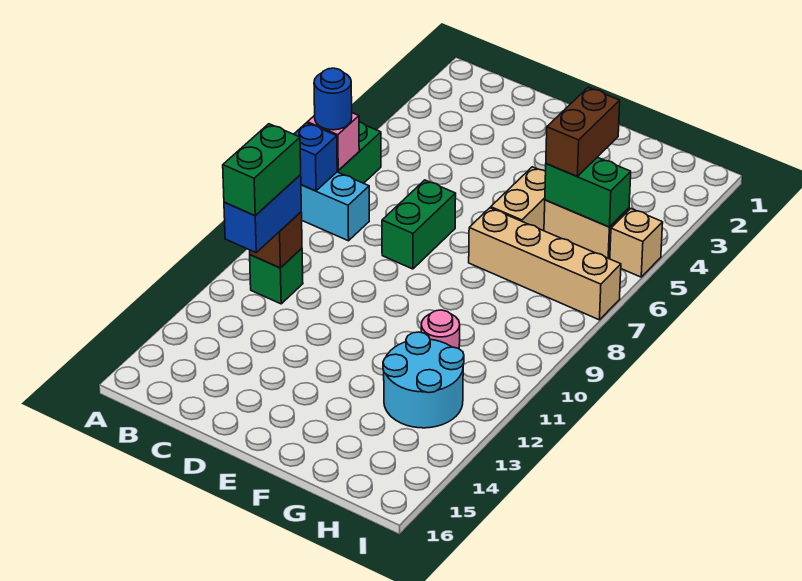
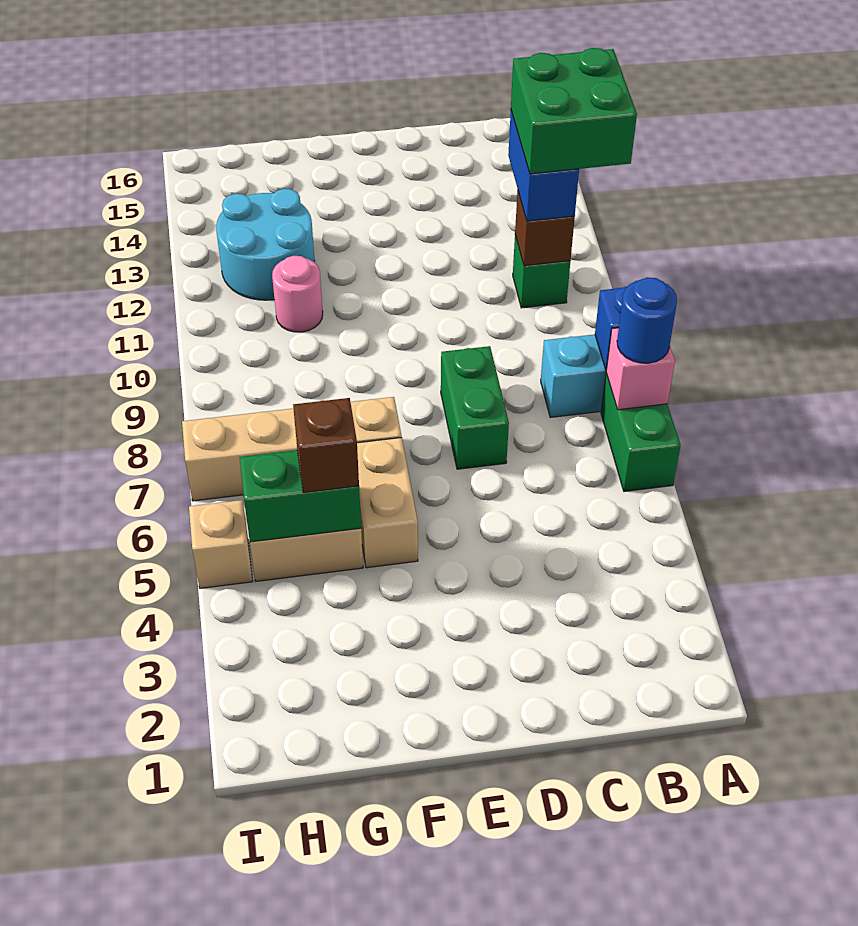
green brick B11:B12 level 4 -> green brick A11:B12 level 4
brown brick G4:G5 level 3 -> brown brick G5 level 3

